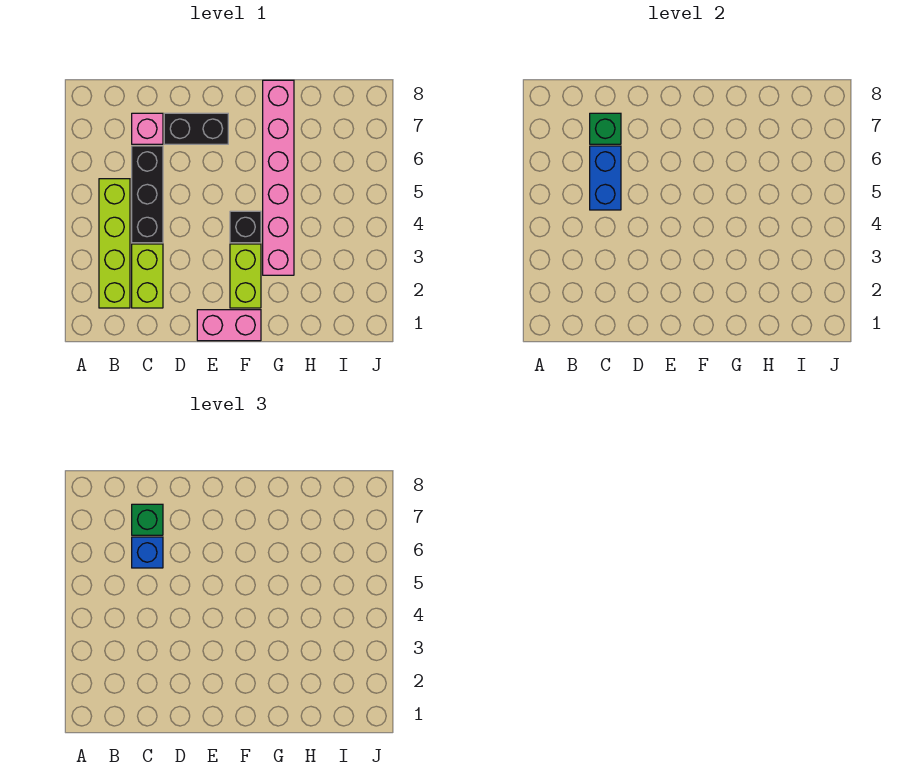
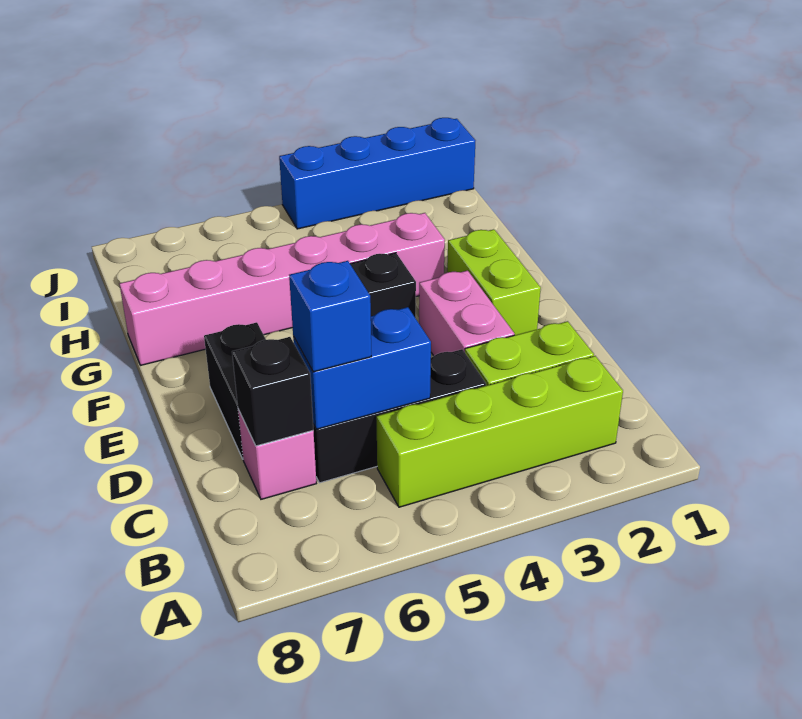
green brick C7 level 2 -> black brick C7 level 2
green brick C7 level 3 -> none
pink brick E1:F1 level 1 -> pink brick D3:E3 level 1
lime brick F2:F3 level 1 -> lime brick E2:F2 level 1
none -> blue brick J1:J4 level 1

